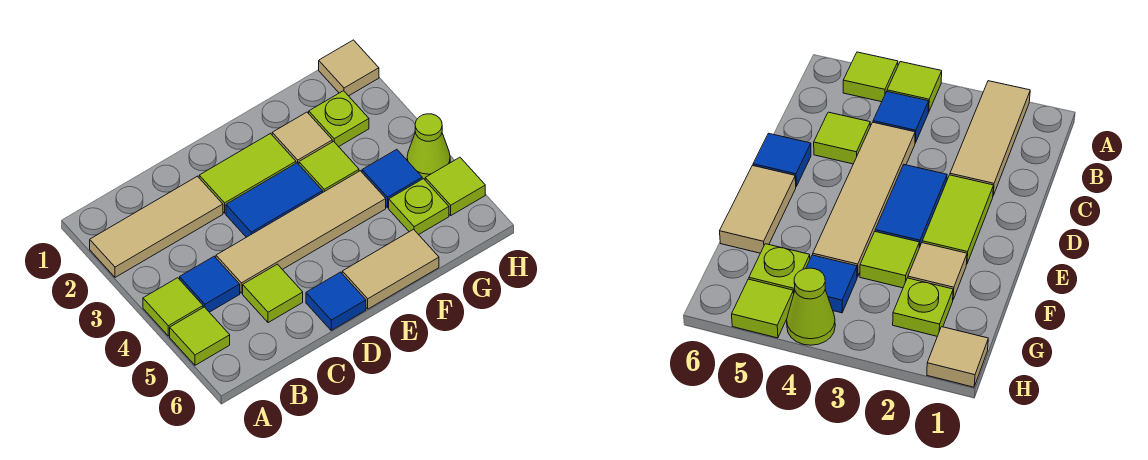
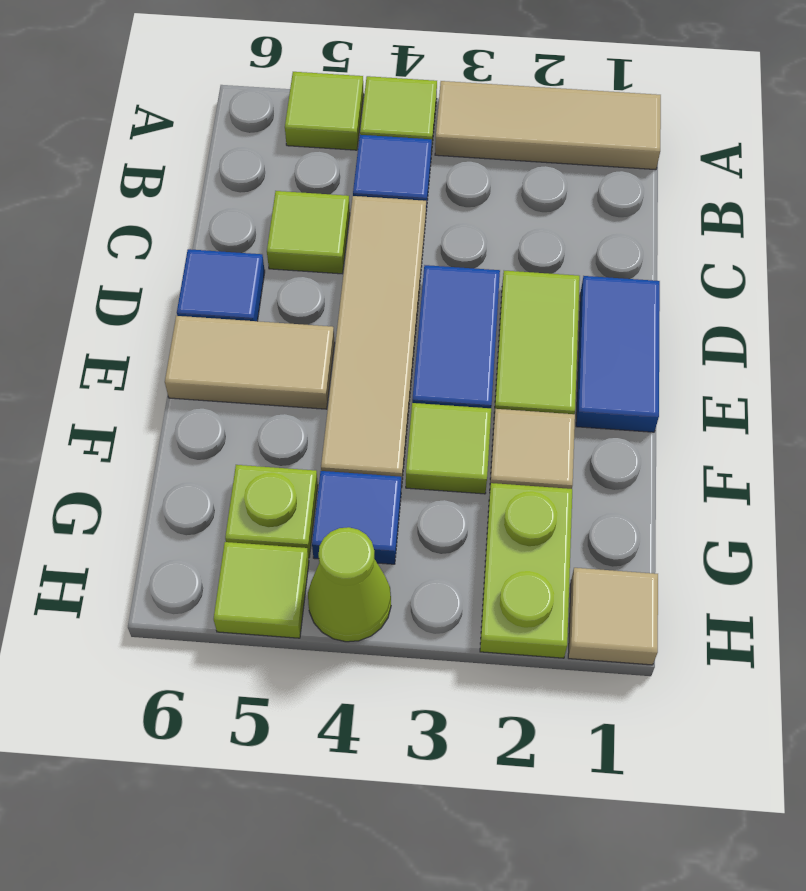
tan tile A2:C2 level 1 -> tan tile A1:A3 level 1
none -> blue tile D1:E1 level 1
tan tile E6:F6 level 1 -> tan tile E5:E6 level 1
lime plate G2 level 1 -> lime plate G2:H2 level 1

